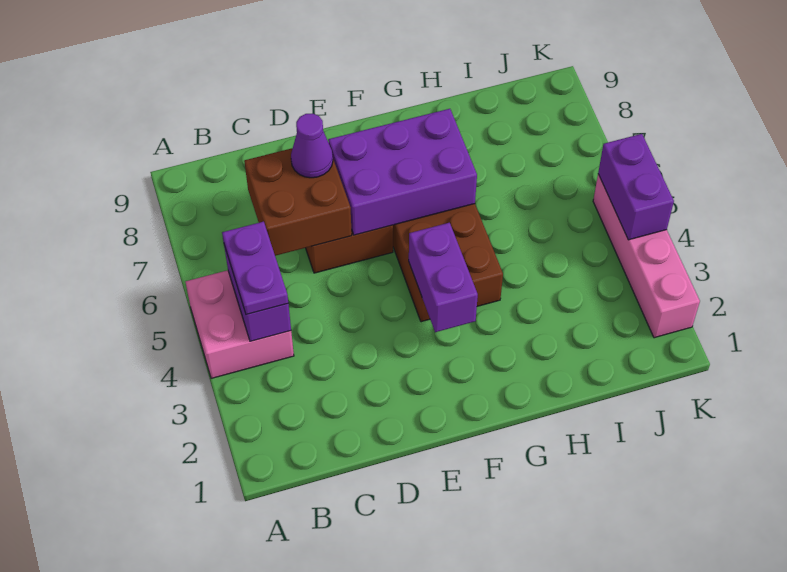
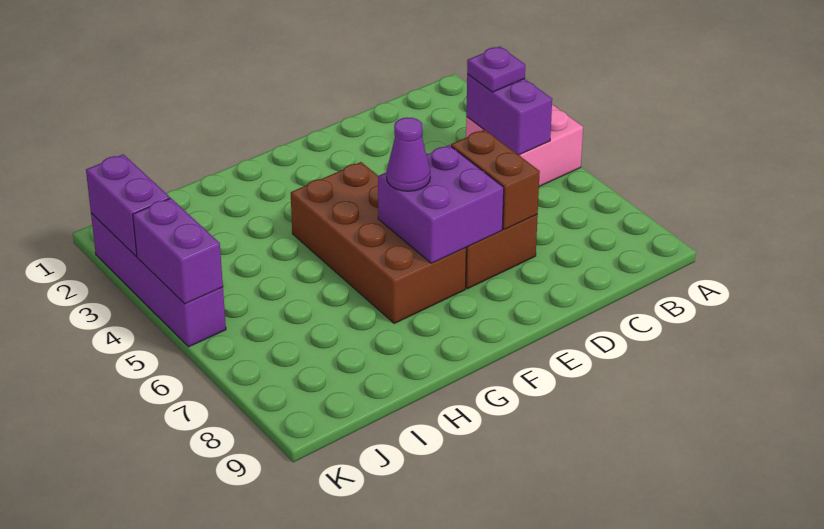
purple plate B4:B5 level 3 -> purple plate B4 level 3
brown brick C6:D7 level 2 -> brown brick D6:D7 level 2
purple cone D7 level 3 -> purple cone F6 level 3
purple brick E6:G7 level 2 -> purple brick E6:F7 level 2
purple brick F3:F4 level 2 -> purple brick K2:K3 level 2
pink brick K2:K5 level 1 -> purple brick K2:K5 level 1

